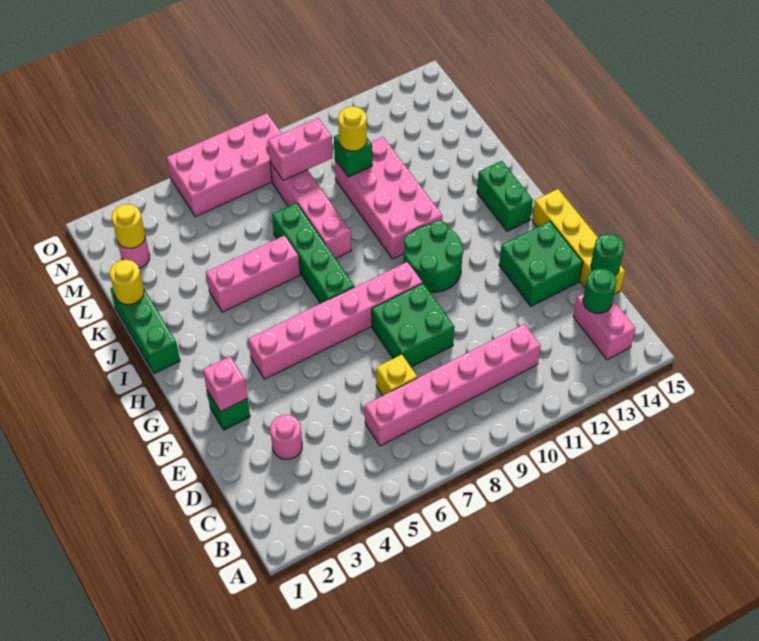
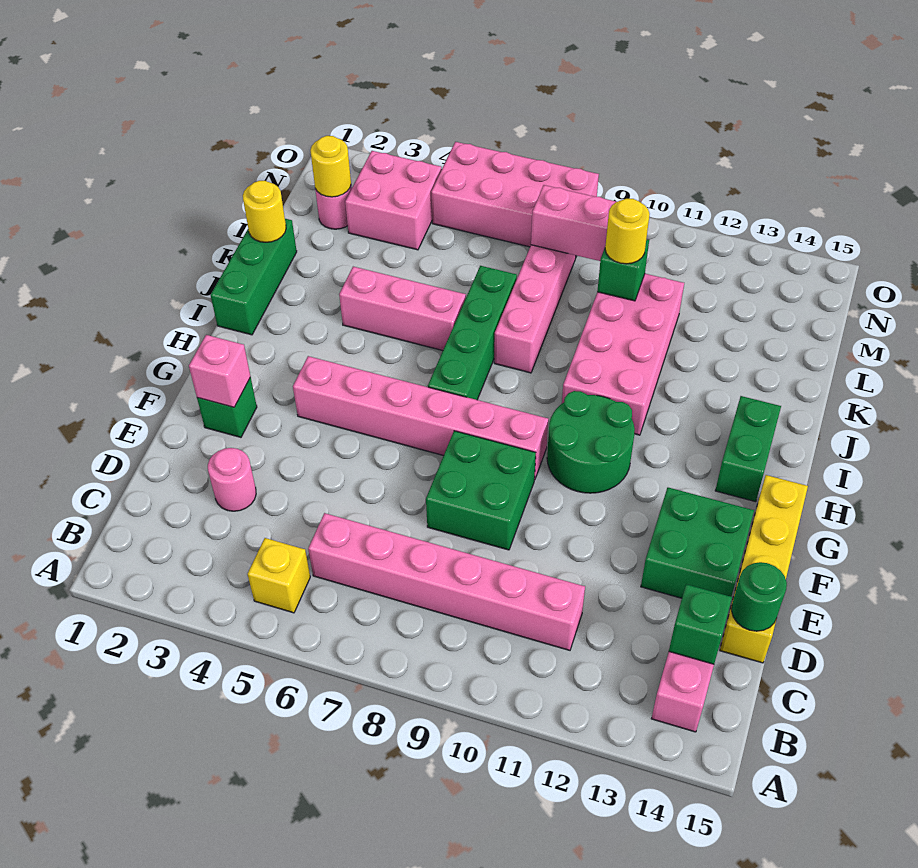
green round brick C14 level 2 -> green brick C14 level 2
yellow brick D7 level 1 -> yellow brick B5 level 1
none -> pink brick M3:N4 level 1

